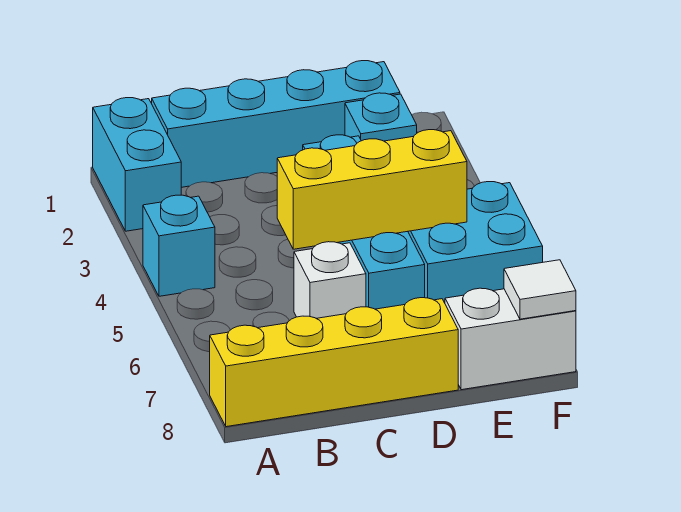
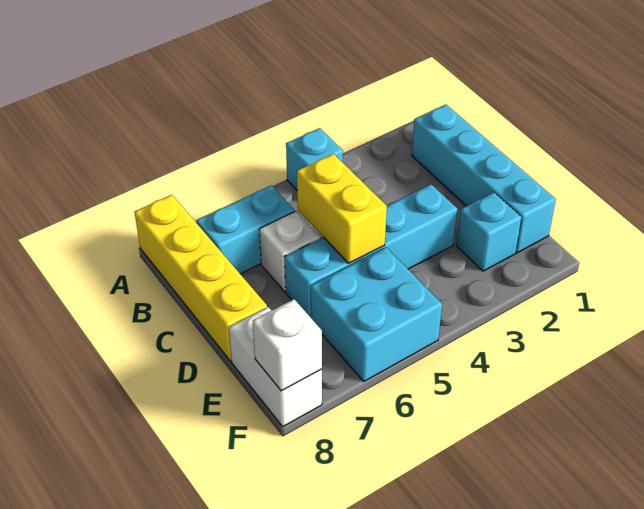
cyan brick A1:A2 level 1 -> cyan brick B6:B7 level 1
yellow brick C5:E5 level 2 -> yellow brick C5:D5 level 2
white tile F8 level 2 -> white brick F8 level 2

